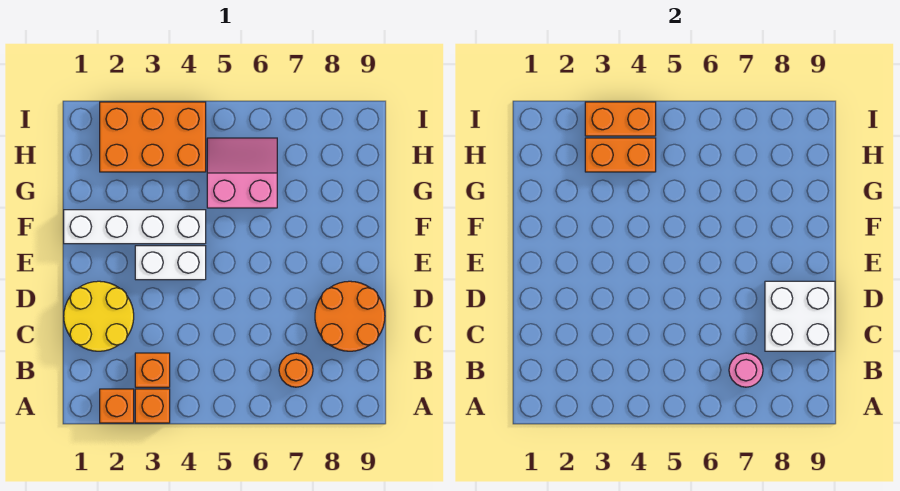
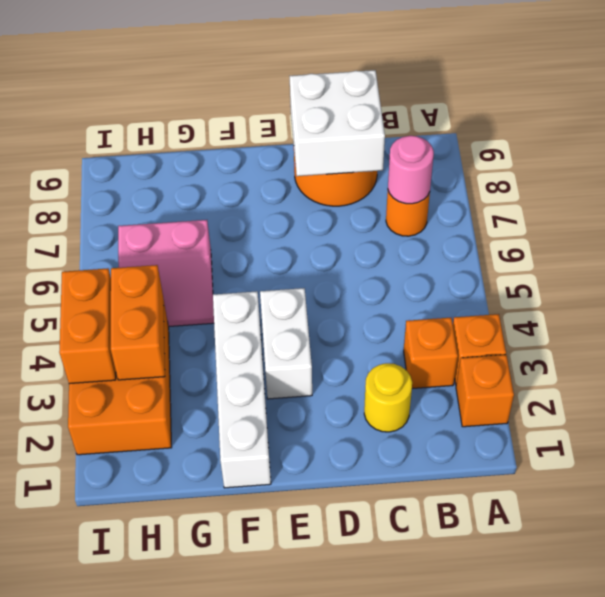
yellow round brick C1:D2 level 1 -> yellow round brick C2 level 1
pink slope G5:H6 level 1 top G -> pink slope G5:H6 level 1 top 6

